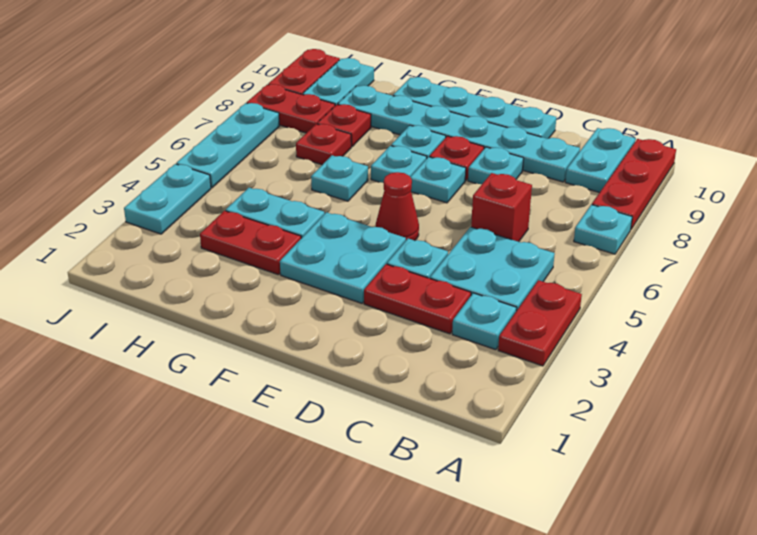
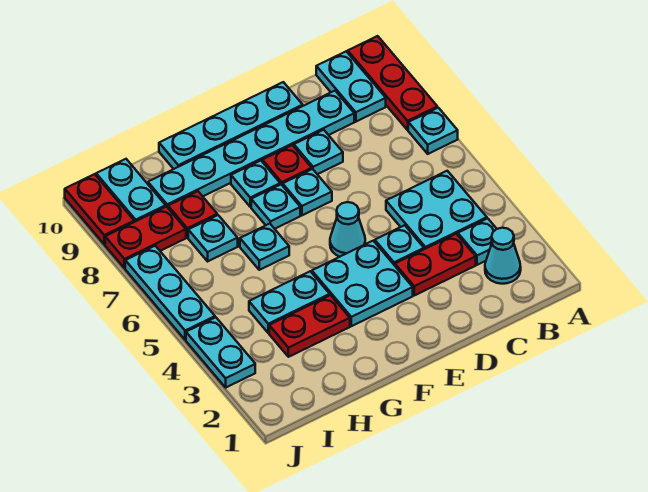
red plate A3:A4 level 1 -> none
none -> cyan cone B2 level 1
red brick C6 level 1 -> none
red cone E5 level 1 -> cyan cone E5 level 1
red plate H7 level 1 -> cyan plate H7 level 1

